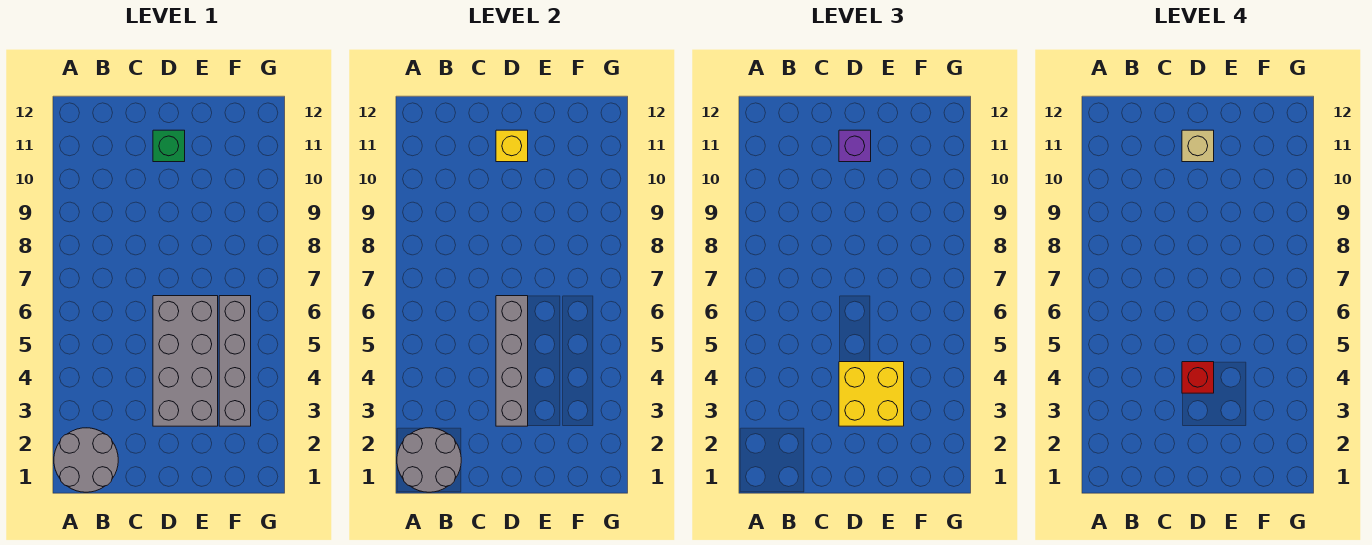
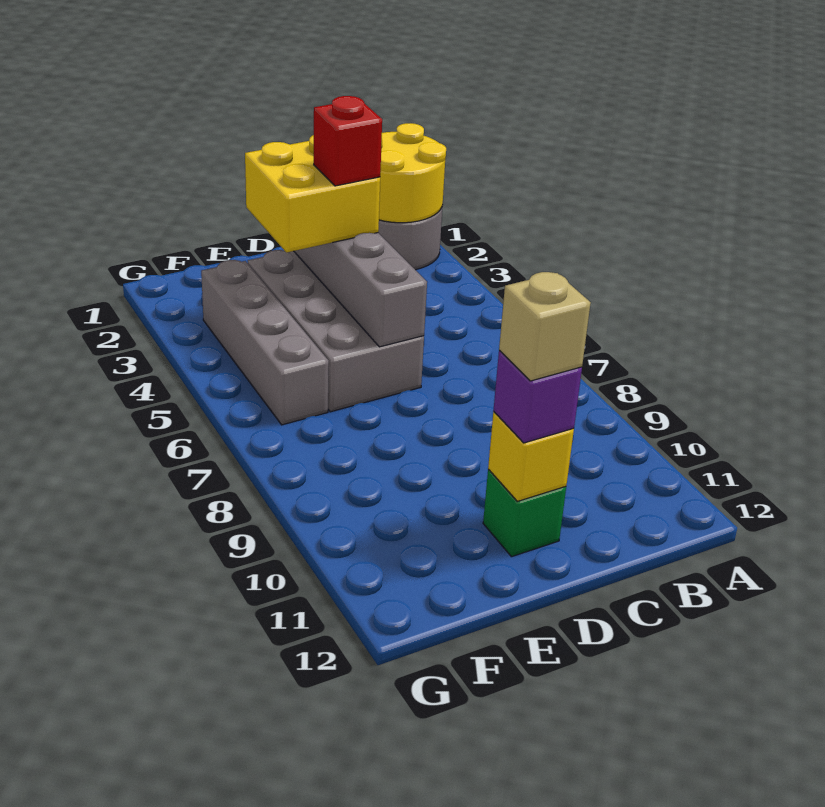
grey round brick A1:B2 level 2 -> yellow round brick A1:B2 level 2

